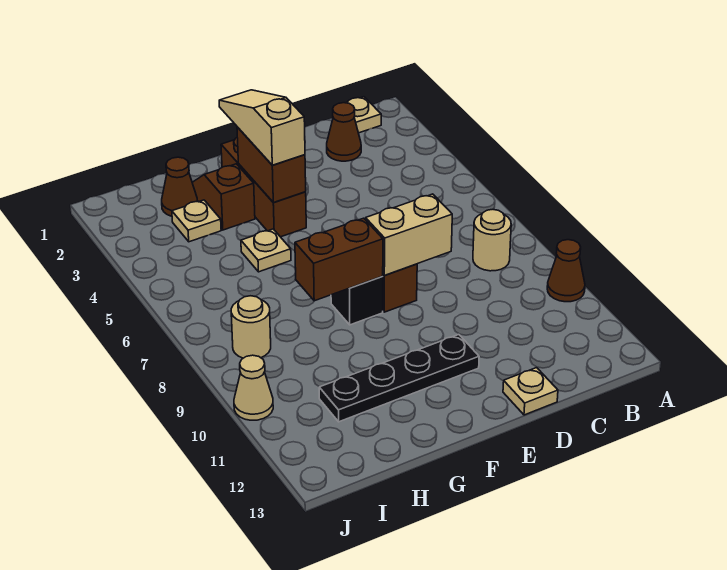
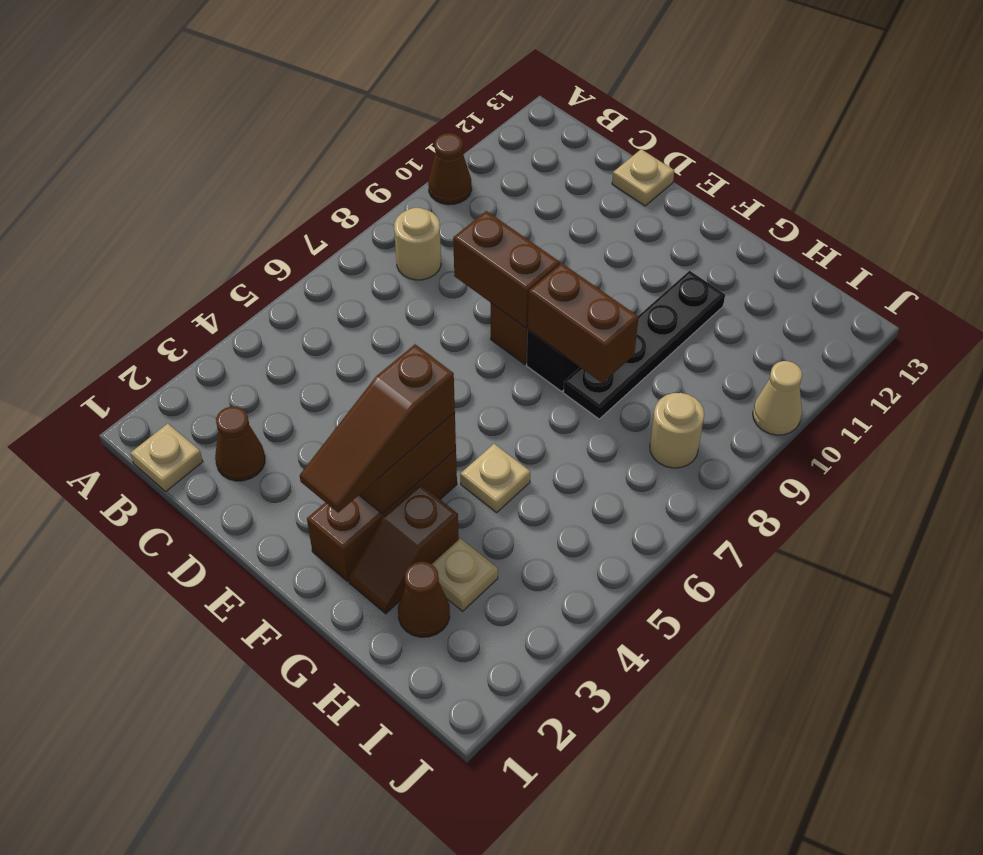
tan brick D8:E8 level 2 -> brown brick D8:E8 level 2
black plate E11:H11 level 1 -> black plate G8:G11 level 1
tan slope F2:F4 level 3 top 4 -> brown slope F2:F4 level 3 top 4

